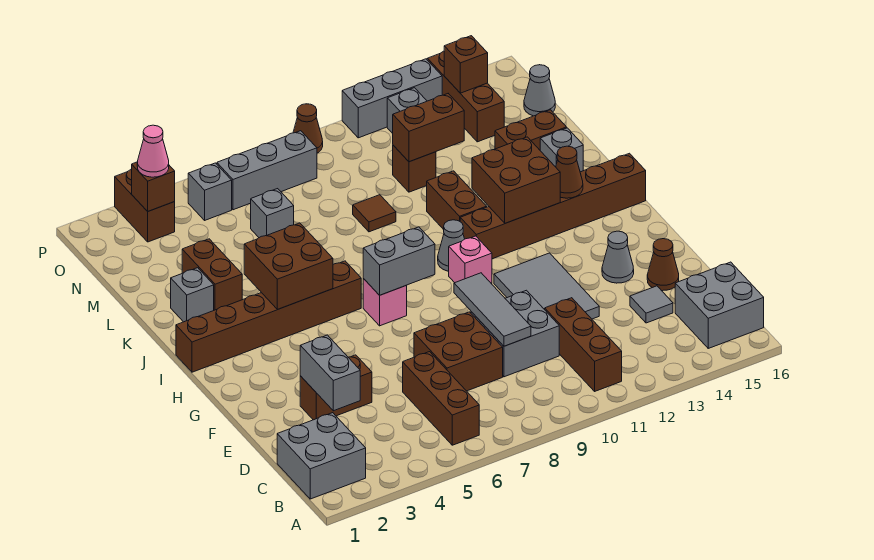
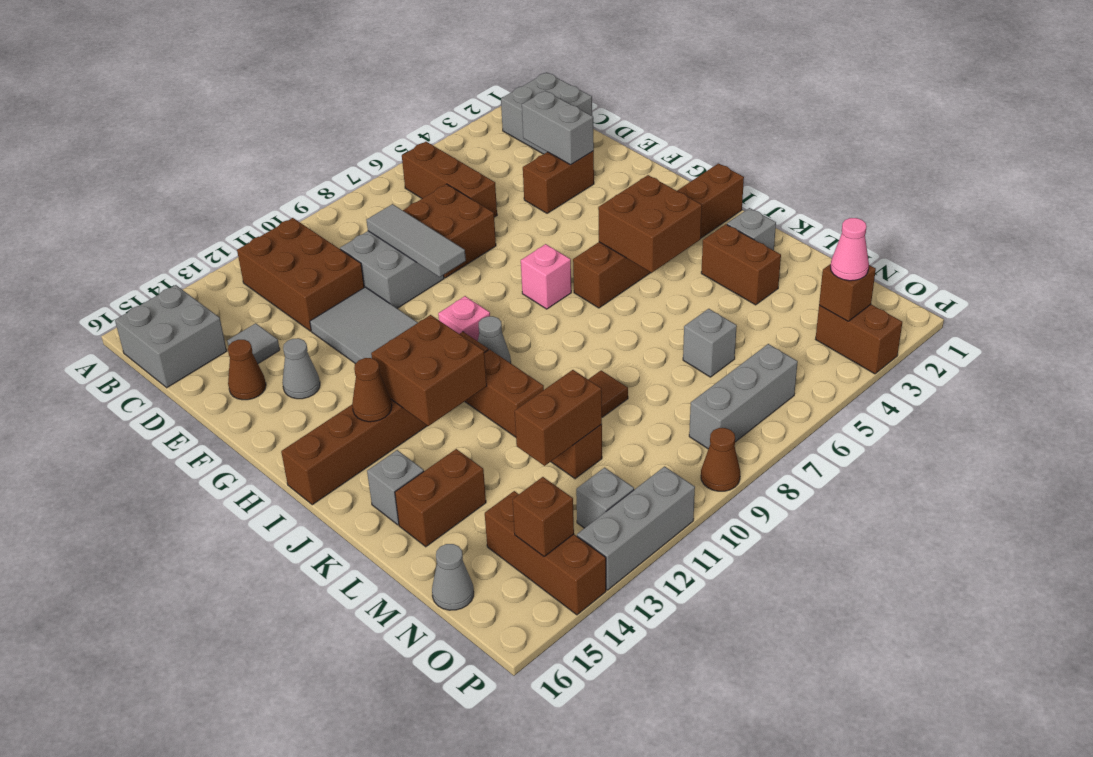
brown brick B11:D11 level 1 -> brown brick B11:D12 level 1
grey brick H7:H8 level 2 -> none
grey brick O5 level 1 -> none

